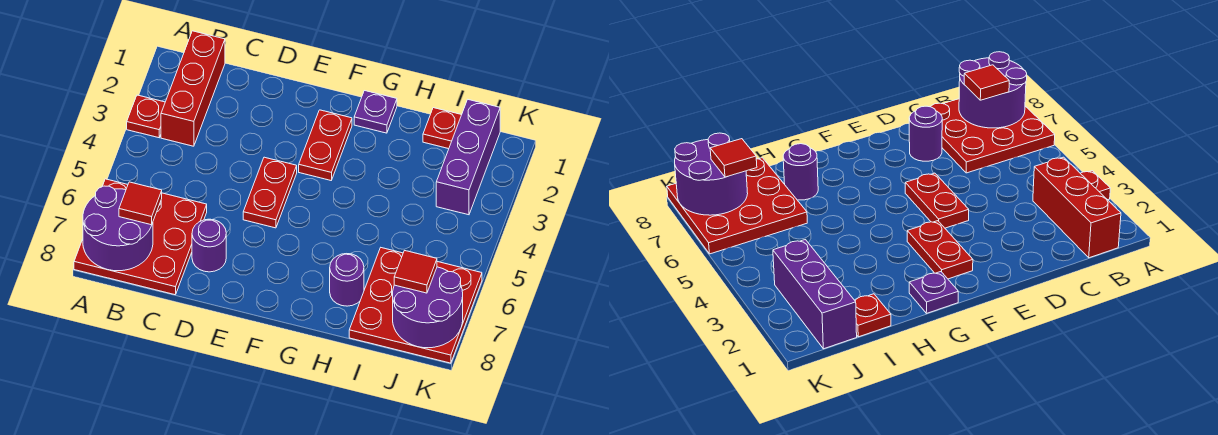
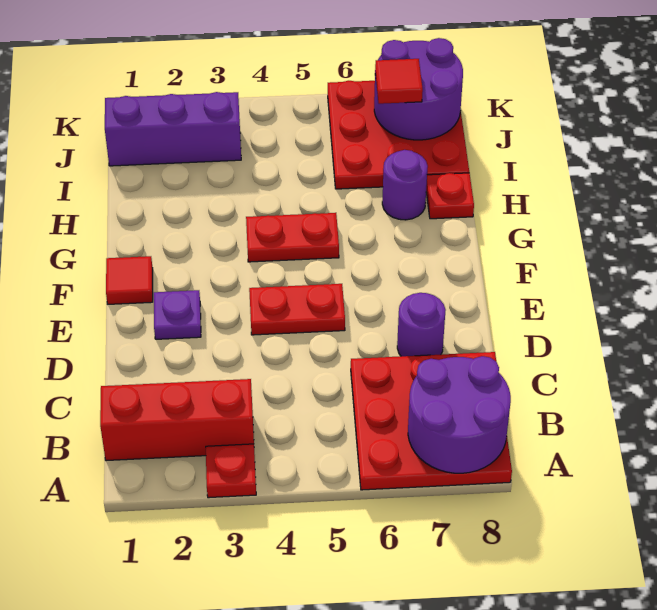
red tile B7 level 3 -> red tile F1 level 1
red plate F2:F3 level 1 -> red plate G4:G5 level 1
purple plate G1 level 1 -> purple plate E2 level 1
red plate I1 level 1 -> red plate H8 level 1

